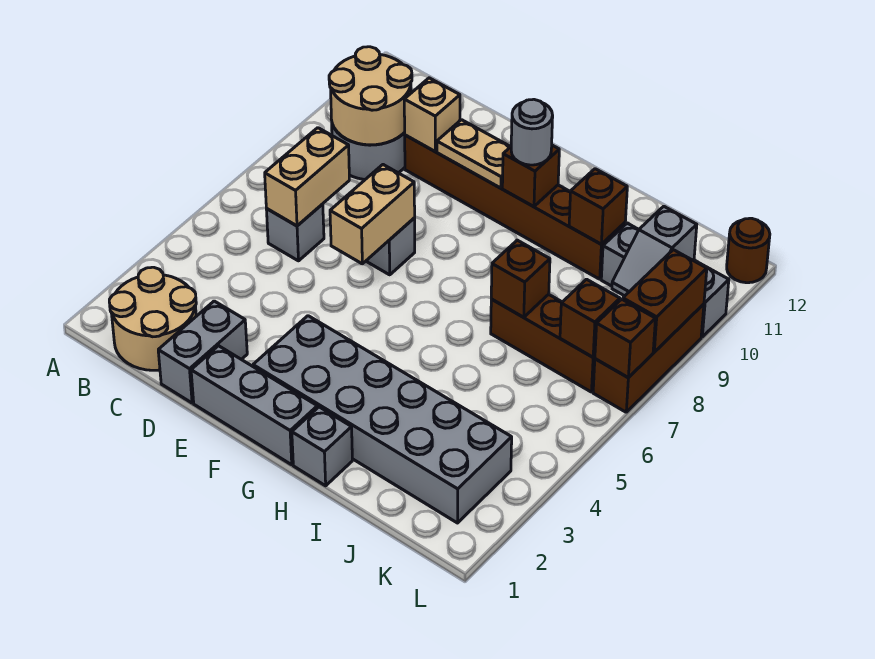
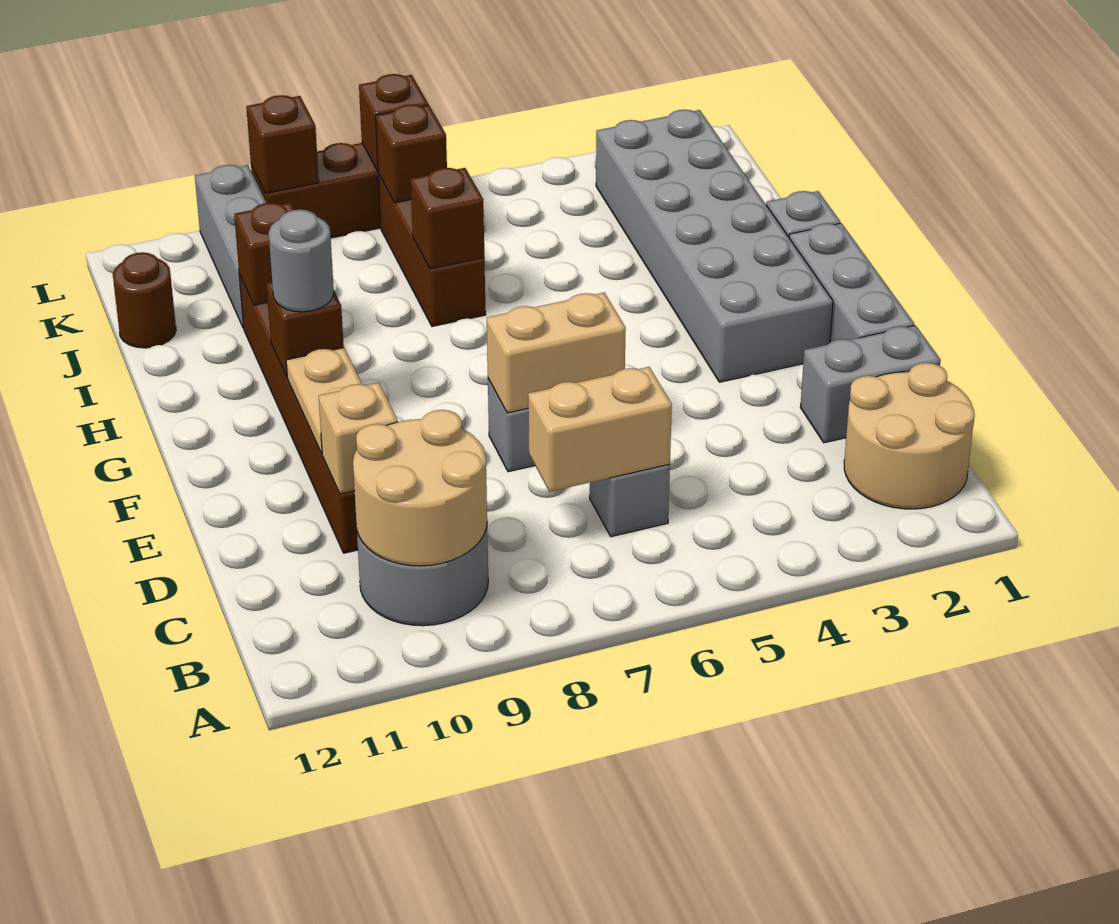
grey slope K9:K10 level 2 top 10 -> none
brown brick L8:L9 level 2 -> brown brick L9 level 2
brown round brick L12 level 1 -> brown round brick J12 level 1

